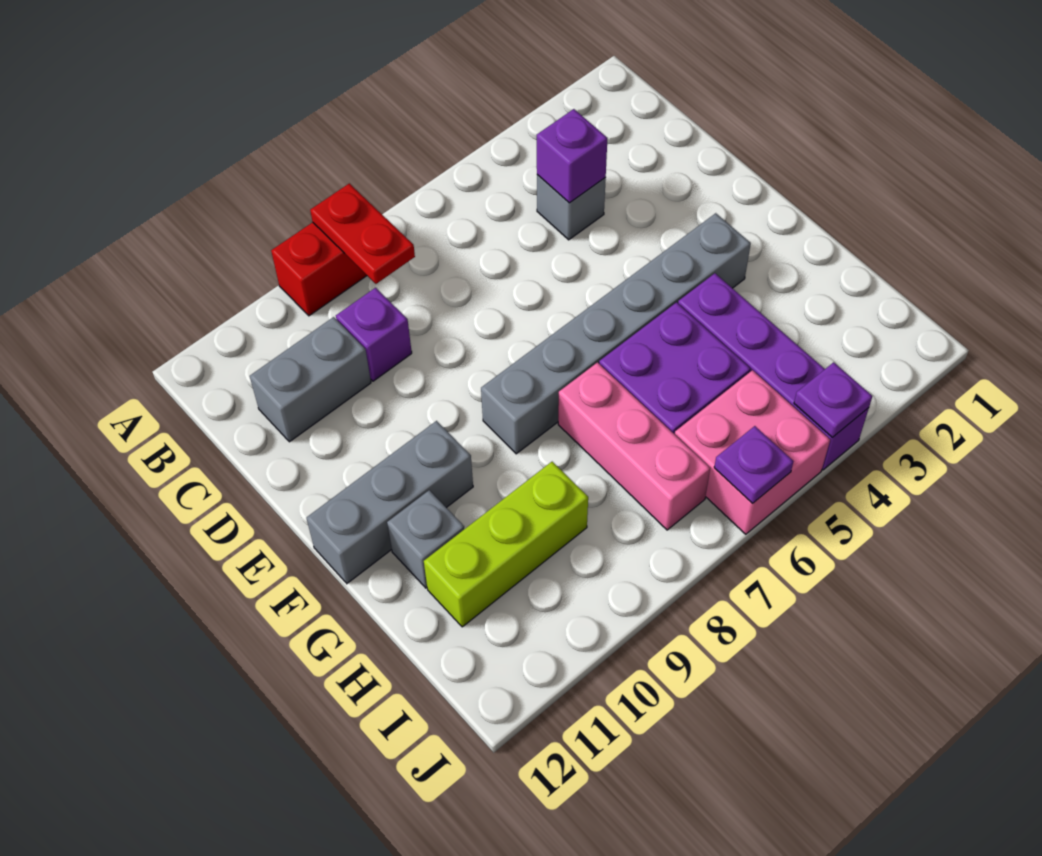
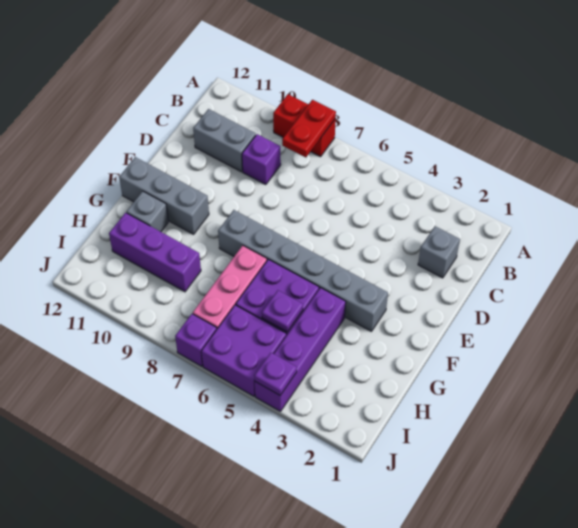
grey brick C4 level 1 -> grey brick C2 level 1
purple brick C4 level 2 -> purple brick J7 level 1
lime brick H9:H11 level 1 -> purple brick H9:H11 level 1
pink brick I5:J6 level 1 -> purple brick I5:J6 level 1
purple plate J6 level 2 -> purple plate H5 level 2

